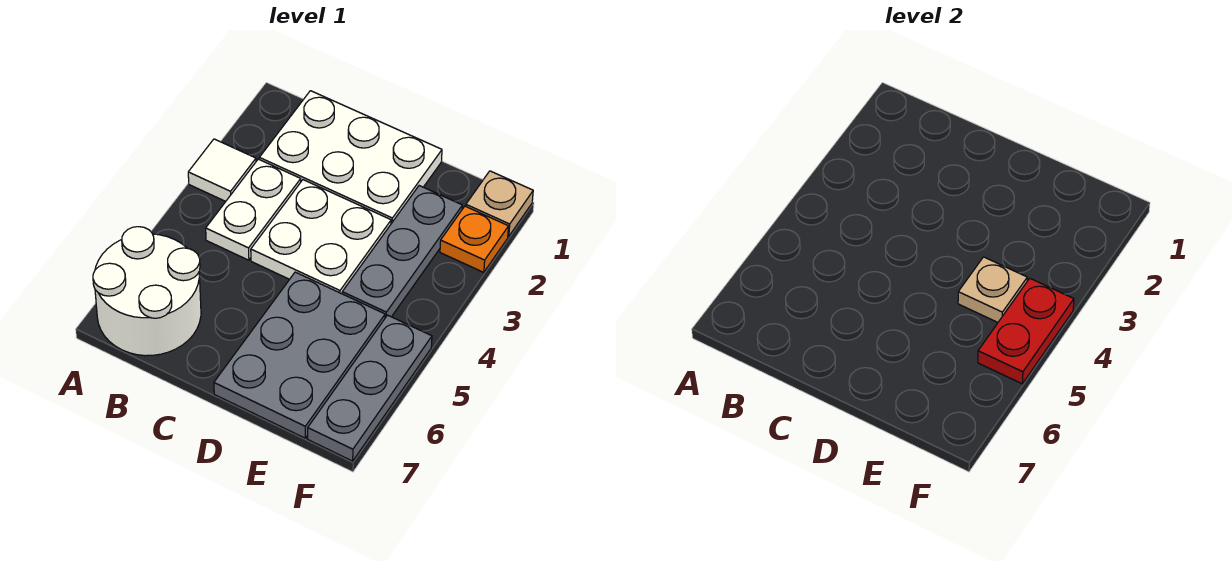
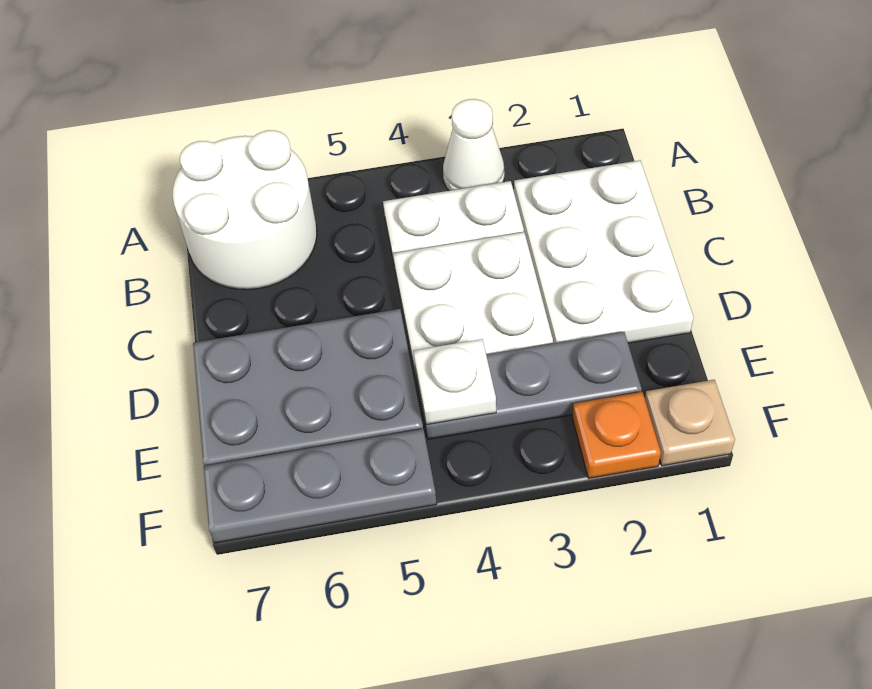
white tile A3 level 1 -> white cone A3 level 1
tan plate E4 level 2 -> white plate E4 level 2
red plate F4:F5 level 2 -> none

